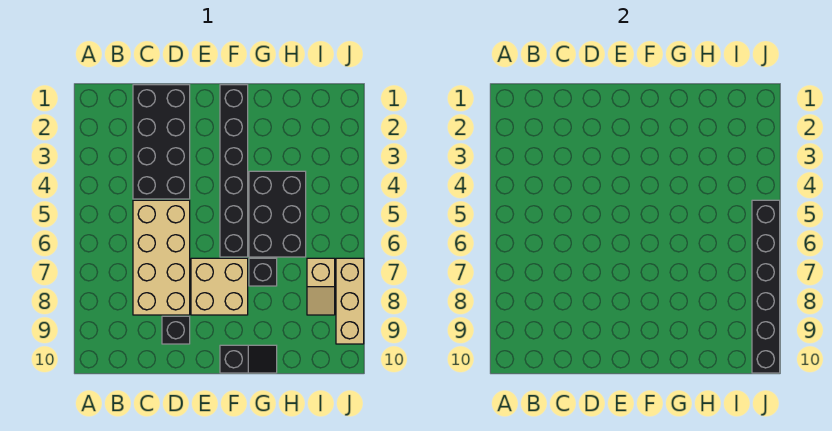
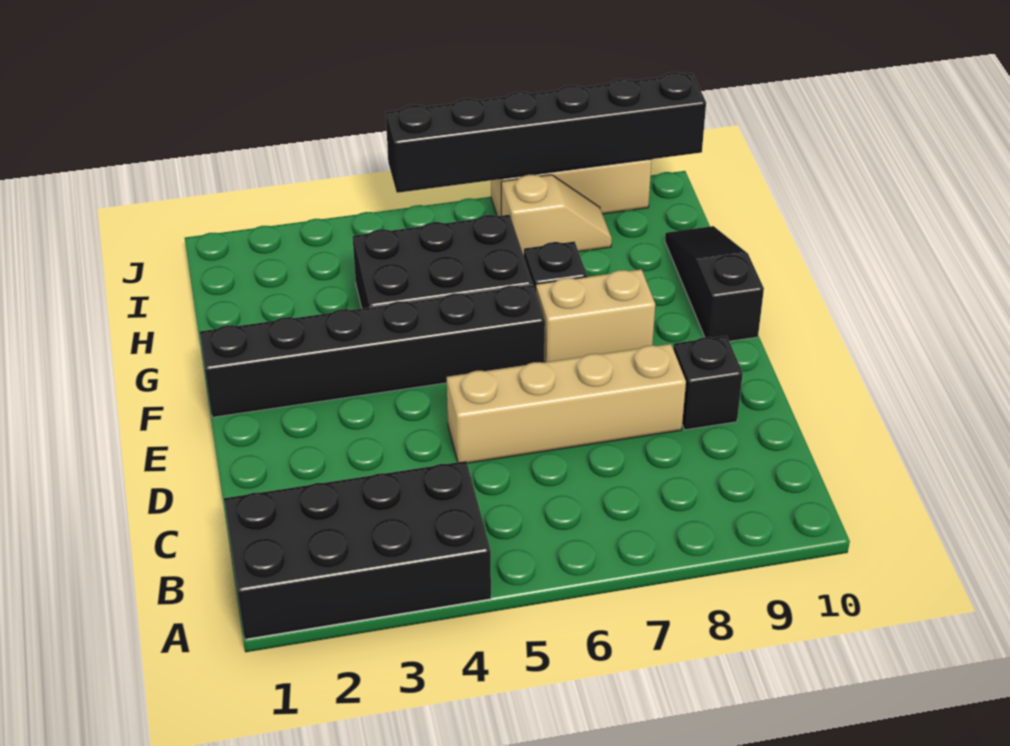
black brick C1:D4 level 1 -> black brick A1:B4 level 1
tan brick C5:D8 level 1 -> tan brick D5:D8 level 1
tan brick E7:F8 level 1 -> tan brick F7:F8 level 1
black slope F10:G10 level 1 top F -> black slope F10:H10 level 1 top F

